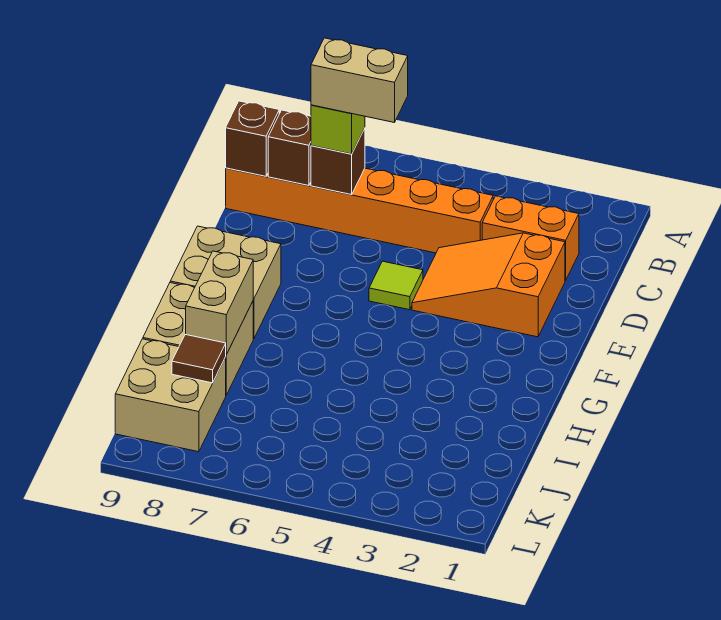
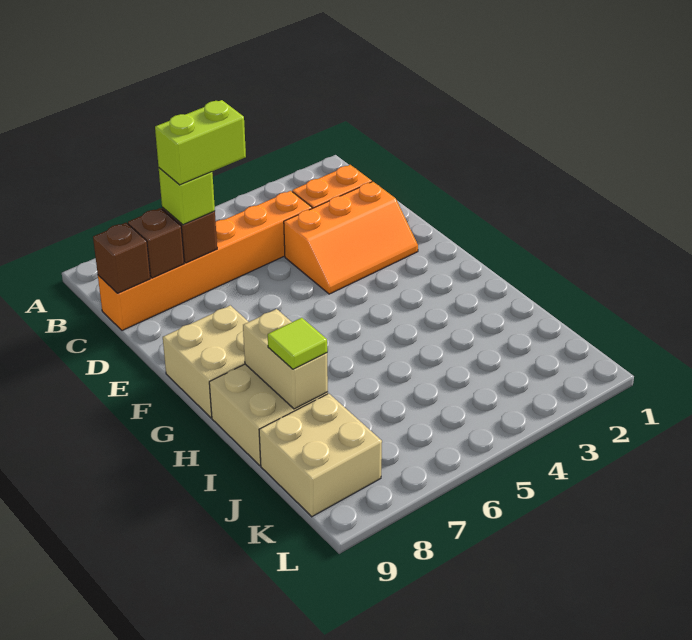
tan brick C6:C7 level 4 -> lime brick C6:C7 level 4
orange slope D2:E4 level 1 top 2 -> orange slope D2:E4 level 1 top D
lime tile E5 level 1 -> lime tile I8 level 3
brown tile J8 level 2 -> none

